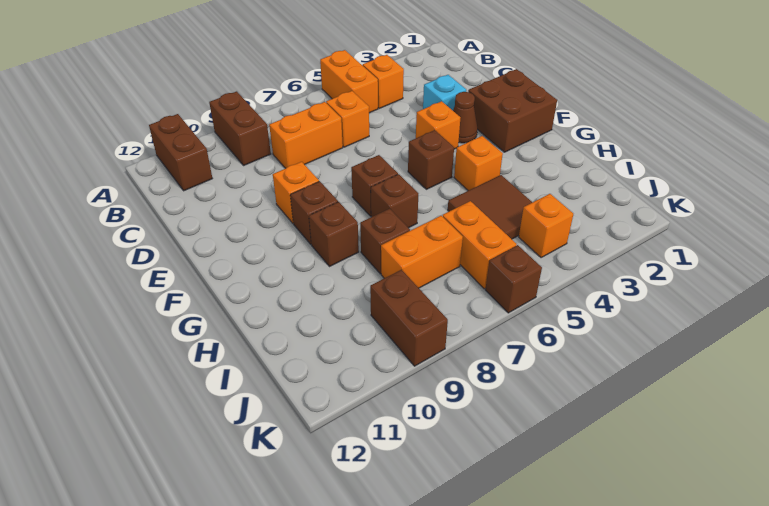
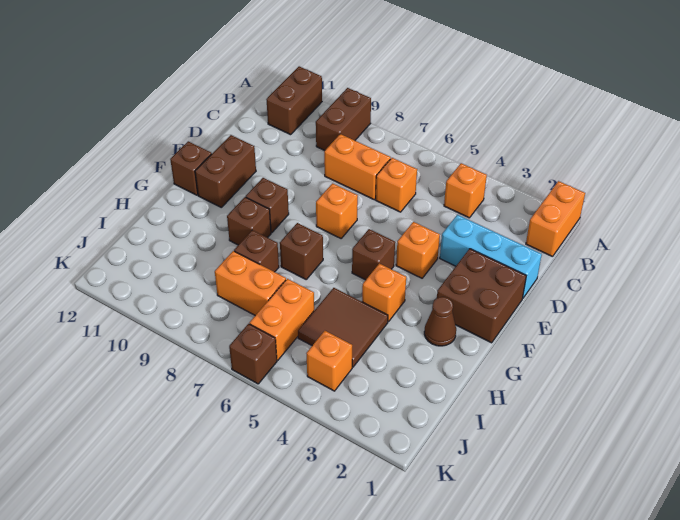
orange brick A5:B5 level 1 -> orange brick A1:B1 level 1
cyan brick D3 level 1 -> cyan brick D1:D3 level 1
brown cone E3 level 1 -> brown cone G2 level 1
orange brick E9 level 1 -> orange brick E7 level 1
brown brick F7 level 1 -> brown brick F12 level 1
brown brick J9:K9 level 1 -> brown brick E11:F11 level 1

